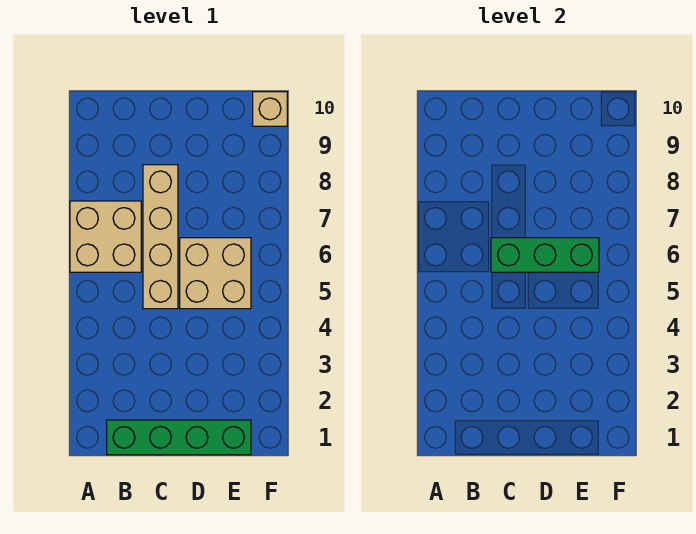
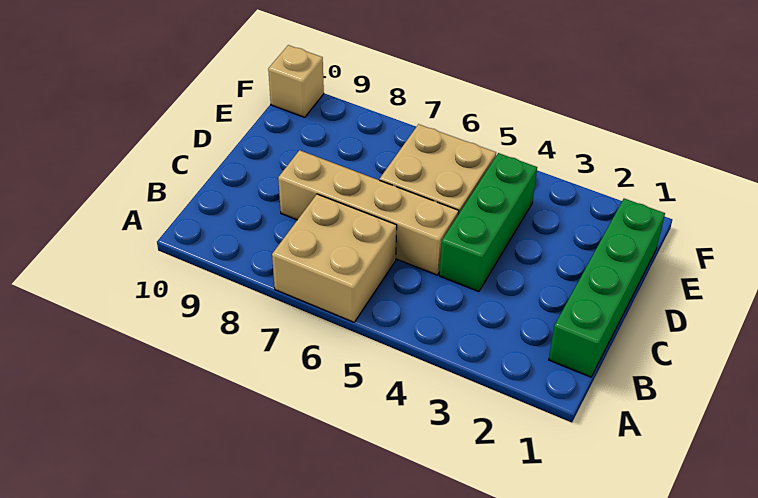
green brick C6:E6 level 2 -> green brick C4:E4 level 1

